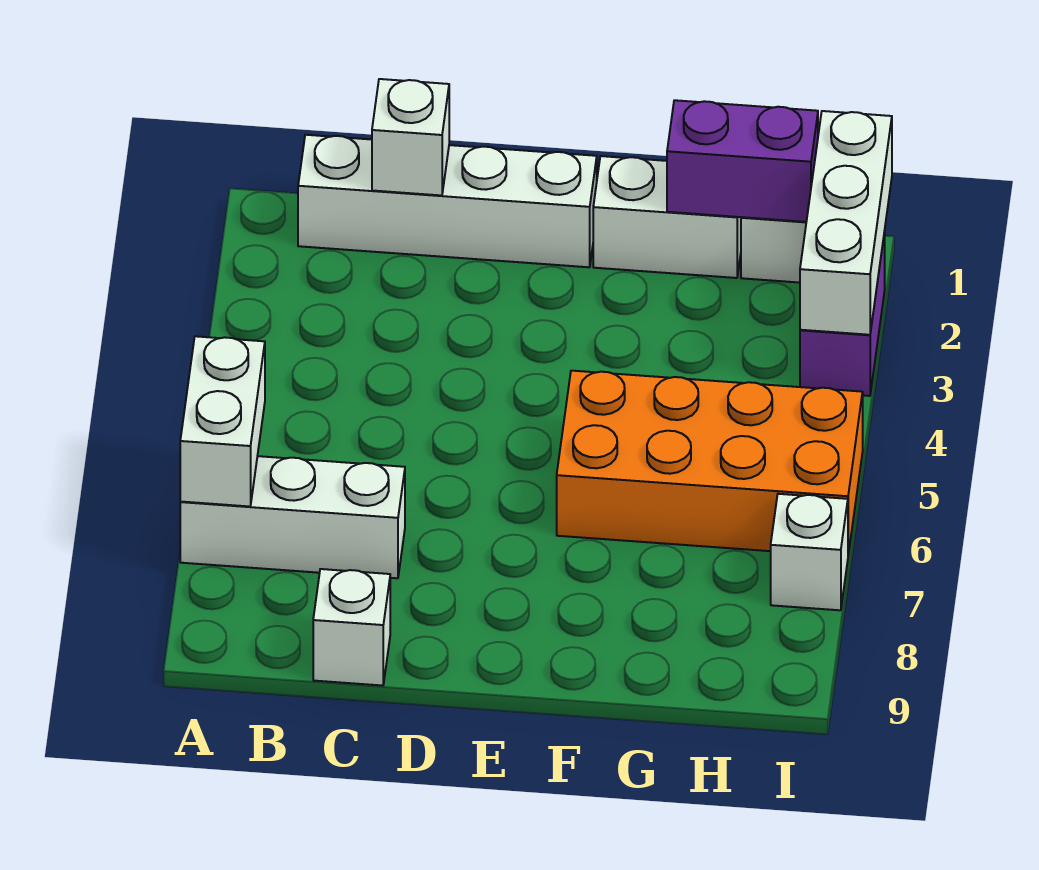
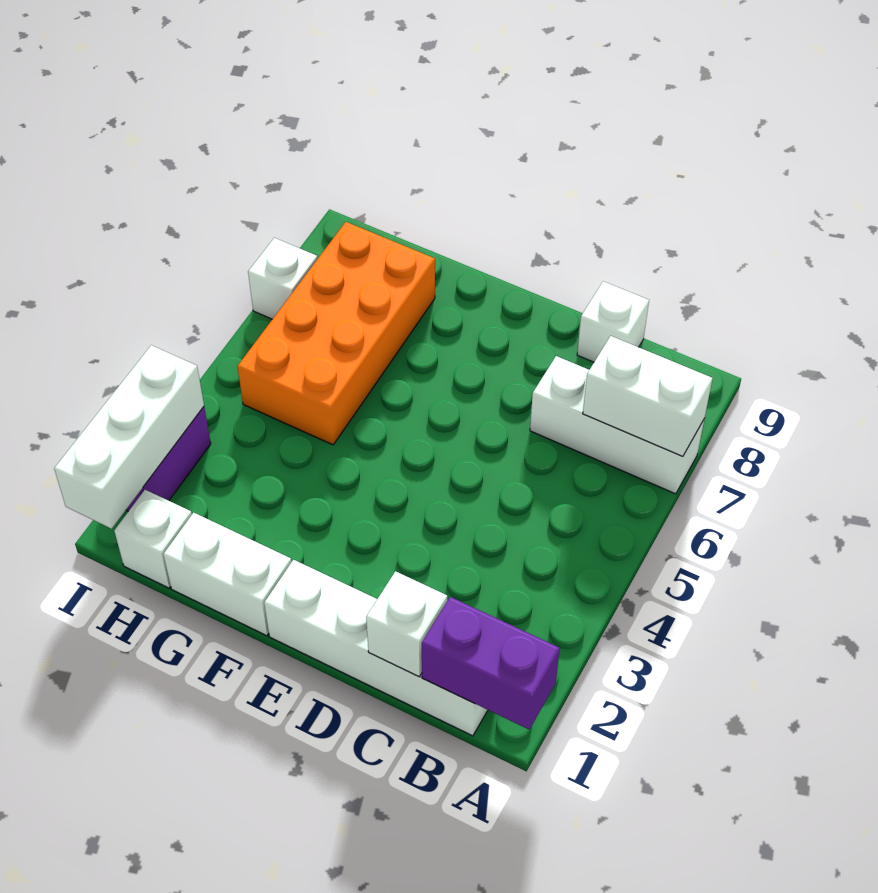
white brick A6:A7 level 2 -> white brick A7:B7 level 2
orange brick F5:I6 level 1 -> orange brick G5:H8 level 1
purple brick G1:H1 level 2 -> purple brick A1:B1 level 2

